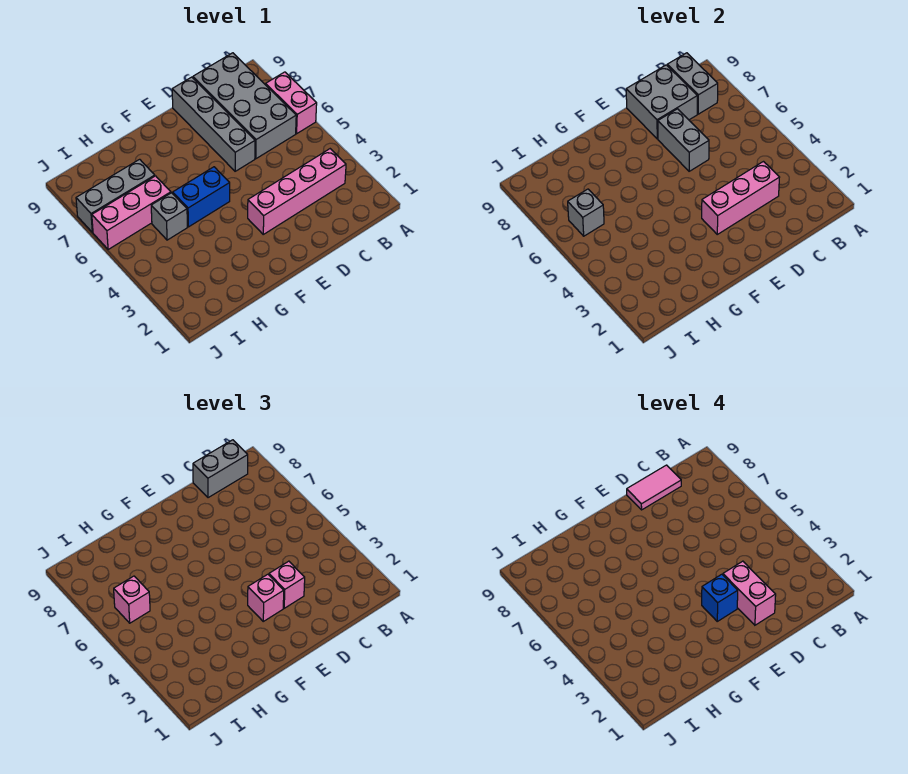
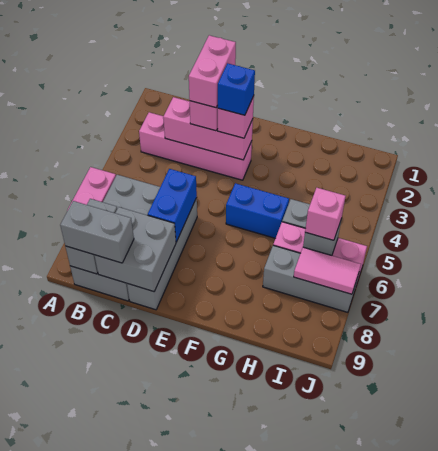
pink tile C9:D9 level 4 -> pink tile I7:J7 level 2
grey brick D6:D7 level 2 -> blue brick D6:D7 level 2

